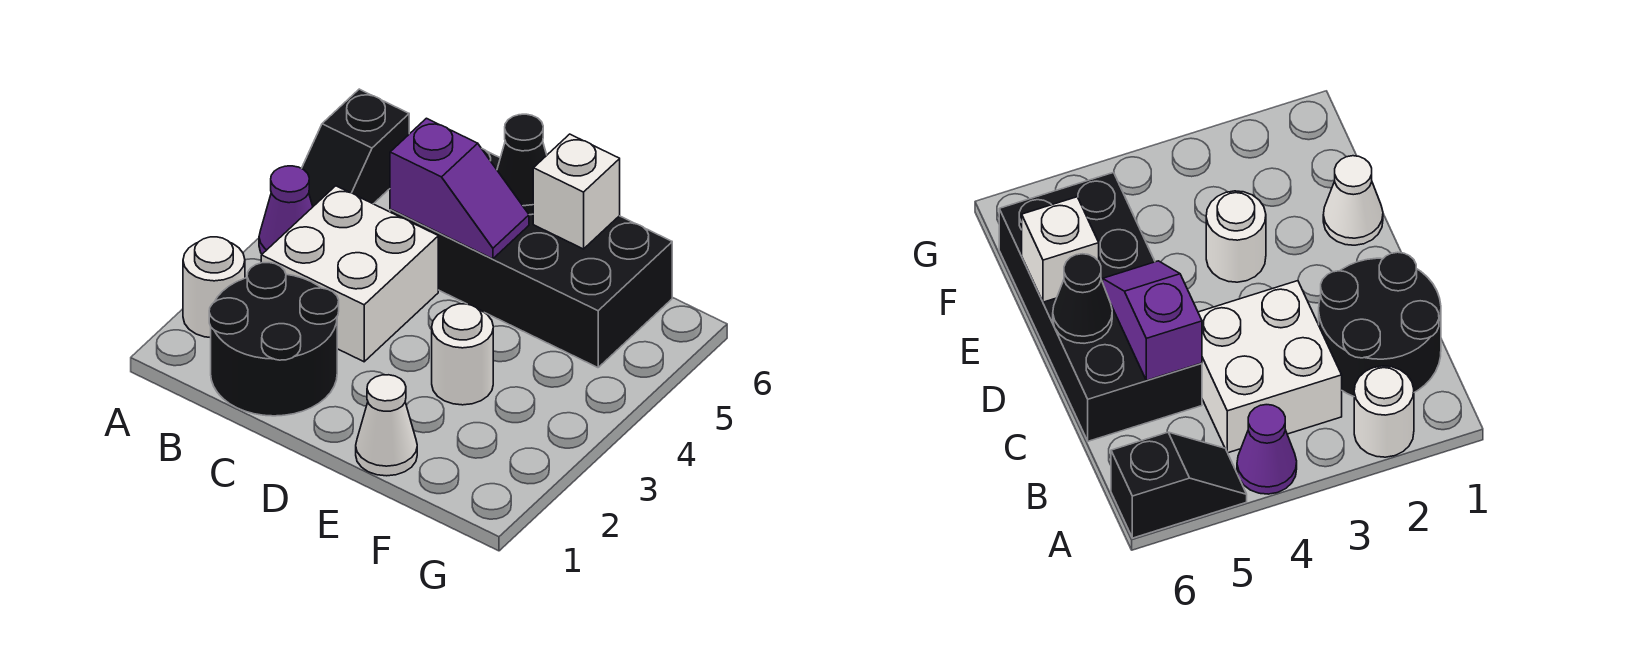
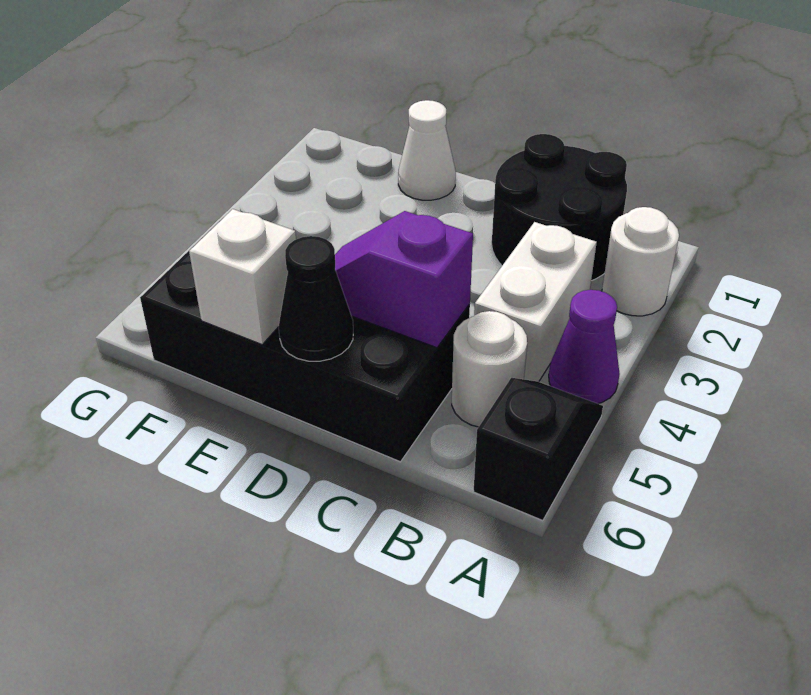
white brick B3:C4 level 1 -> white brick B3:B4 level 1
white round brick E3 level 1 -> white round brick B5 level 1

